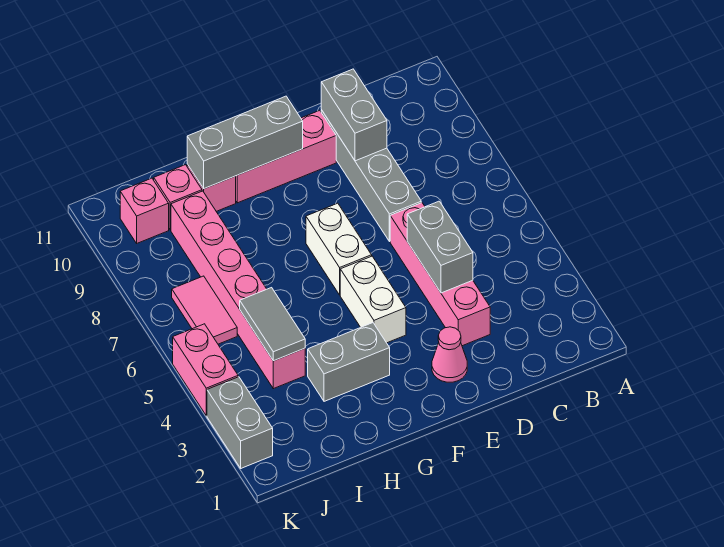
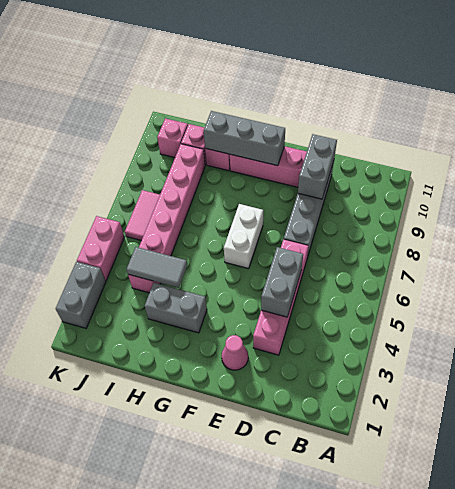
white brick F4:F5 level 1 -> none
grey tile I4:I5 level 2 -> grey tile H4:I4 level 2

